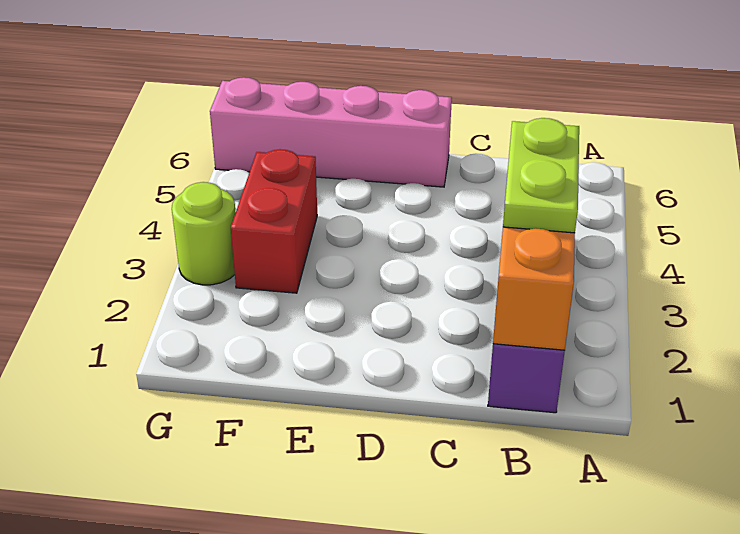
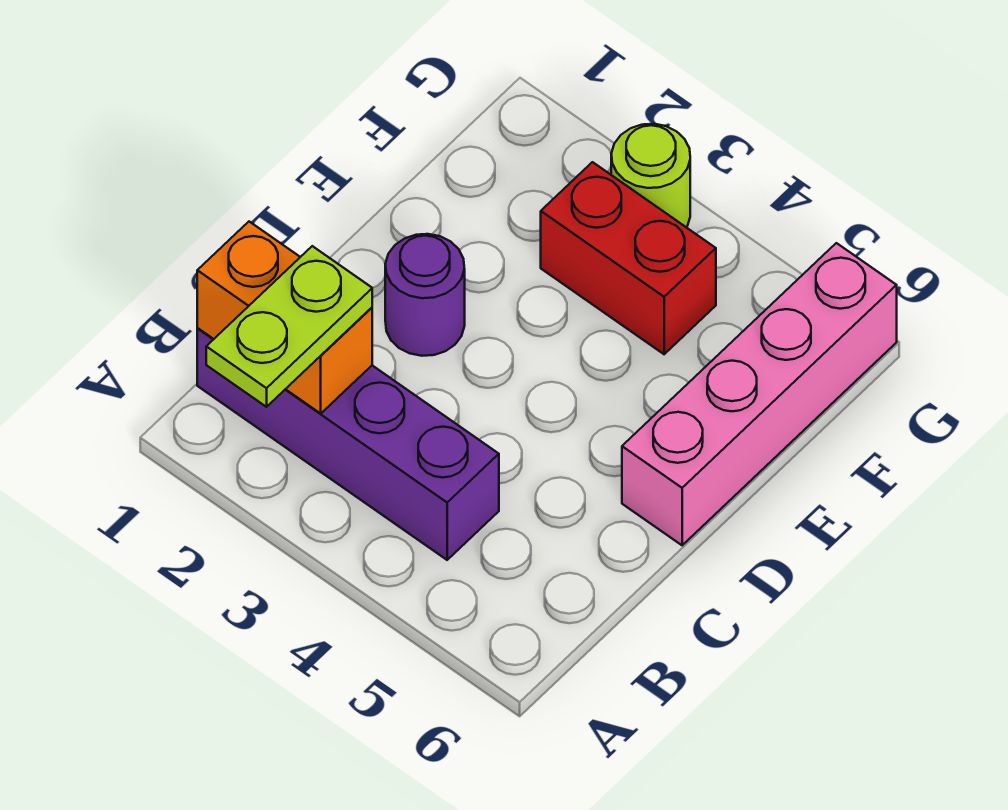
lime plate B2:B3 level 3 -> lime plate A2:B2 level 3
none -> purple round brick D2 level 1

